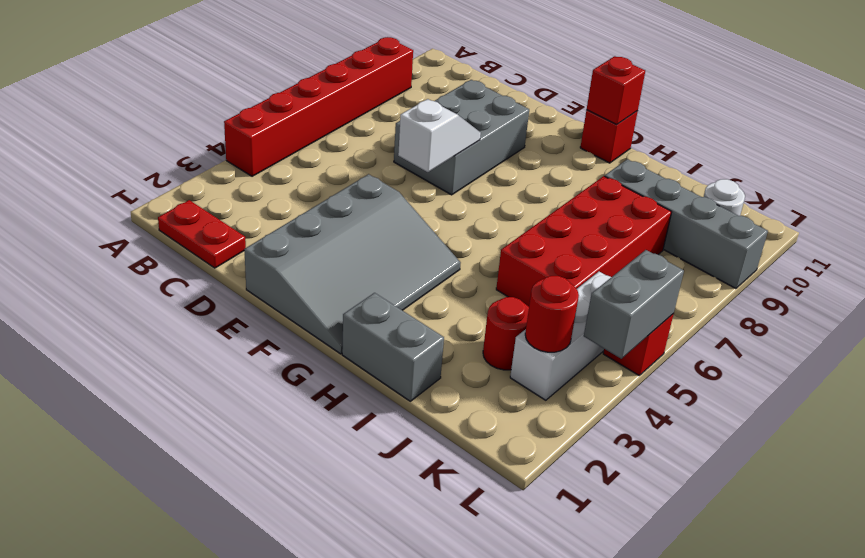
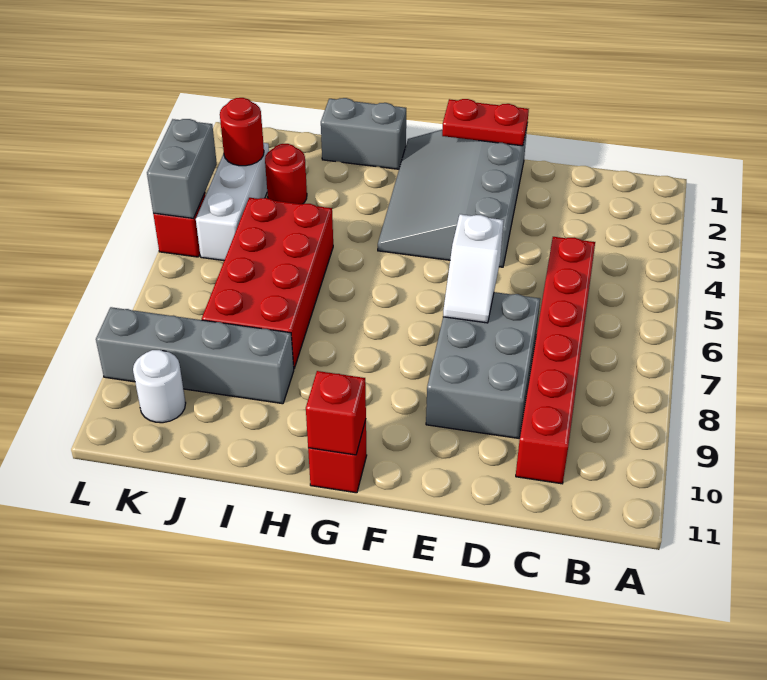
red brick A4:A9 level 1 -> red brick C5:C10 level 1
red plate B1:C1 level 1 -> red plate E1:F1 level 2

